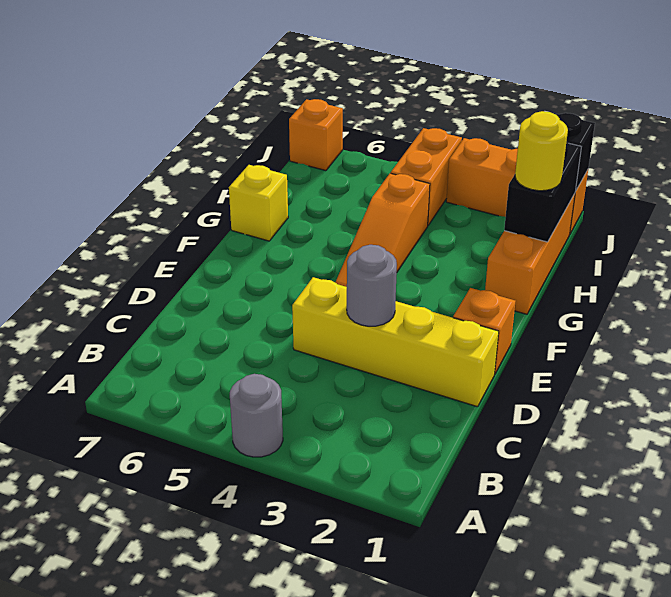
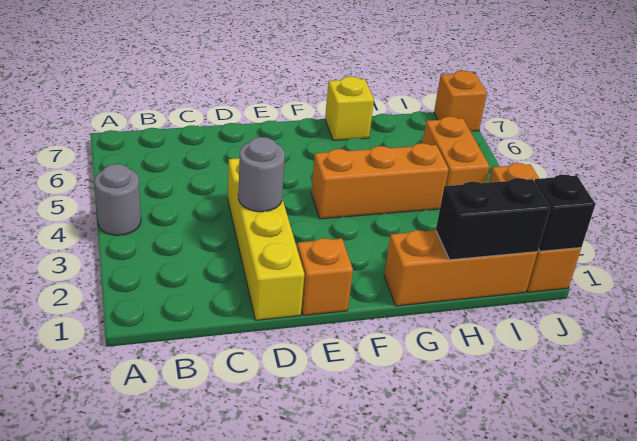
orange slope F4:H4 level 1 top H -> orange brick F4:H4 level 1
yellow round brick H1 level 3 -> none
orange brick I4:J4 level 1 -> orange brick I4:I5 level 1

